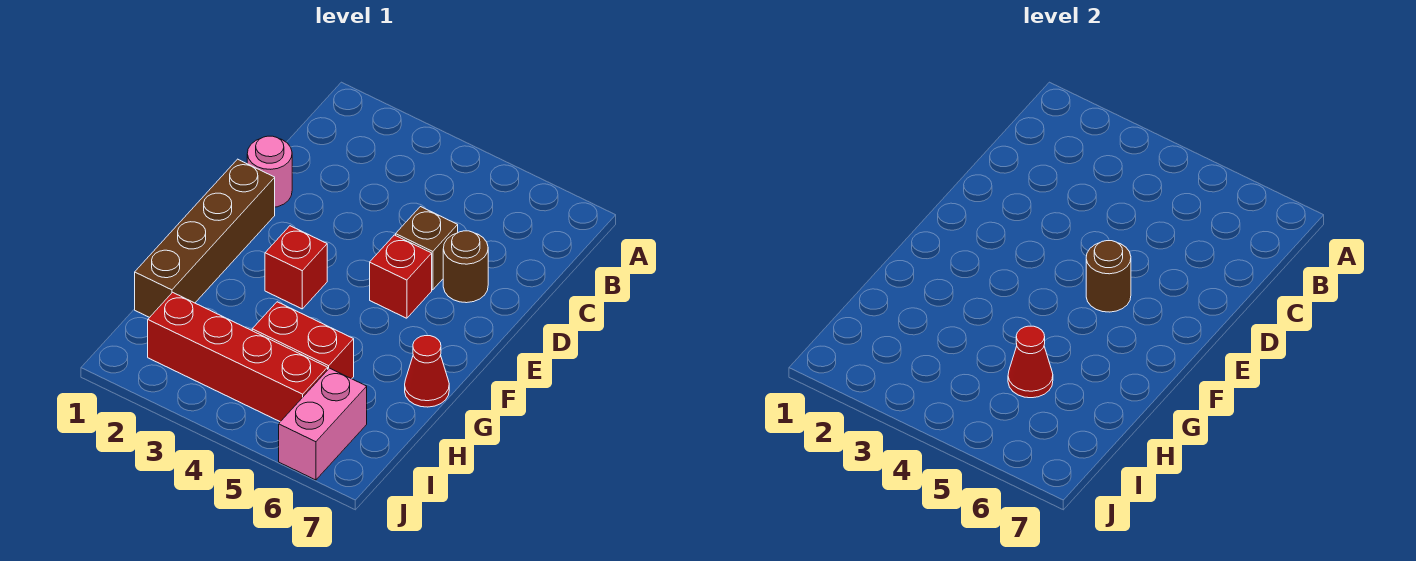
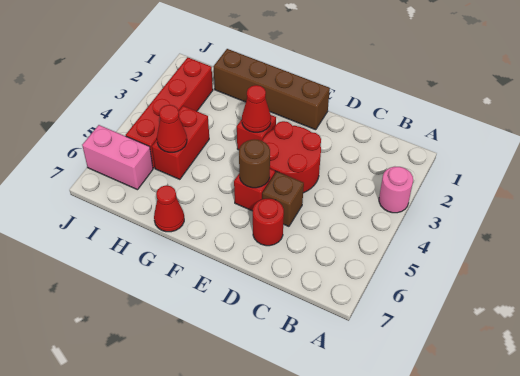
pink round brick D1 level 1 -> pink round brick A3 level 1
none -> red round brick D3:E4 level 1
brown round brick D6 level 1 -> red round brick D6 level 1
none -> red cone F3 level 2

